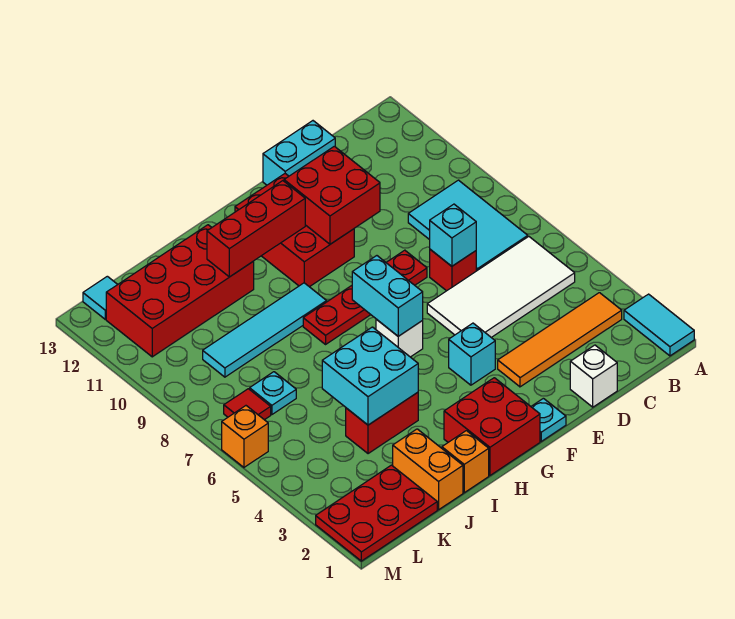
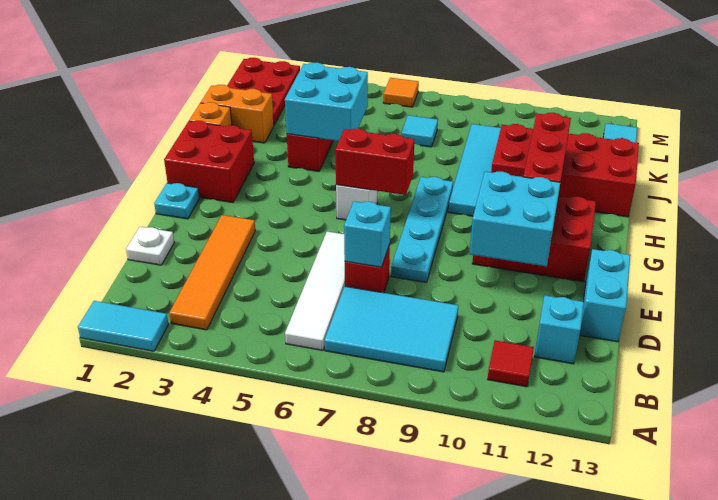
white tile B5:E6 level 1 -> white tile B6:E6 level 1
white brick D1 level 1 -> white plate D1 level 1
red plate E8:H8 level 1 -> cyan plate E8:H8 level 1
red brick E10:F11 level 2 -> cyan brick E10:F11 level 2
cyan brick F4 level 1 -> cyan brick C12 level 1
cyan brick G6:G7 level 2 -> red brick G6:G7 level 2
red brick I11:L12 level 1 -> red brick I10:J13 level 1
cyan plate K7 level 1 -> cyan tile K7 level 1
red tile L7 level 1 -> red tile B11 level 1
orange brick M6 level 1 -> orange tile M6 level 1

